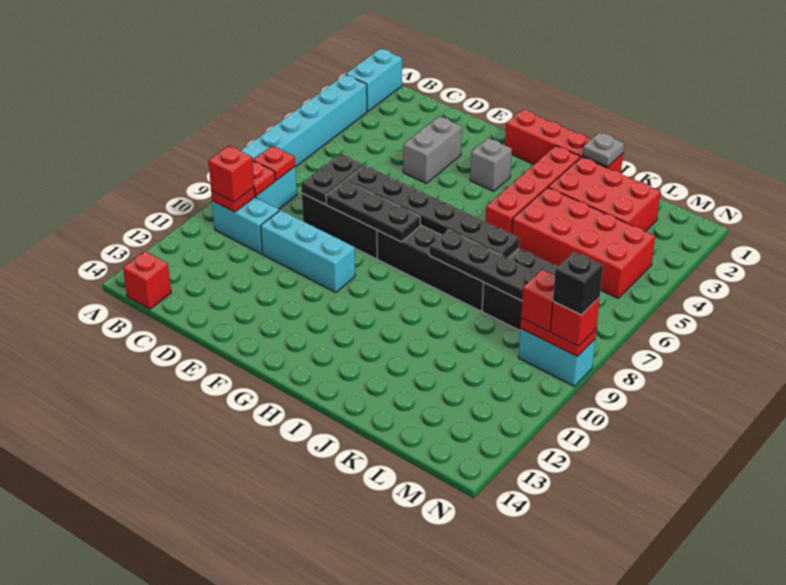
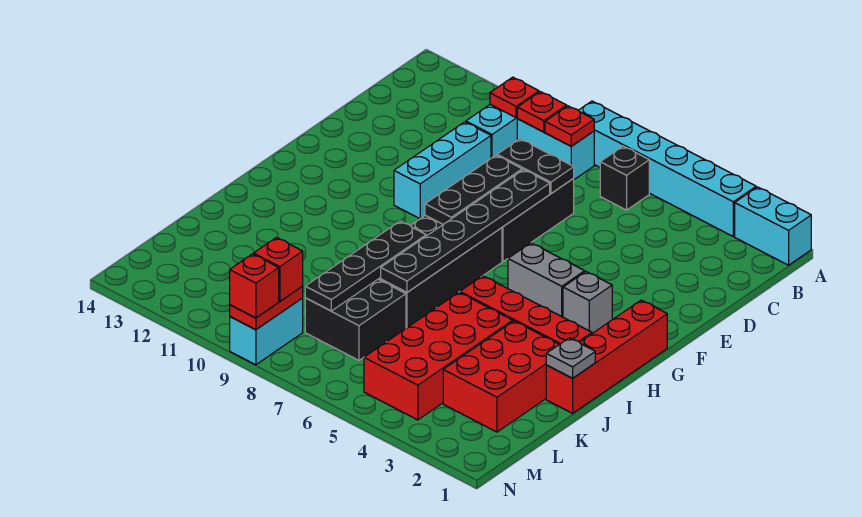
red brick B10 level 3 -> none
red brick B14 level 1 -> none
grey brick E3:E4 level 1 -> grey brick G4:G5 level 1
black brick N9 level 4 -> black brick B6 level 1

